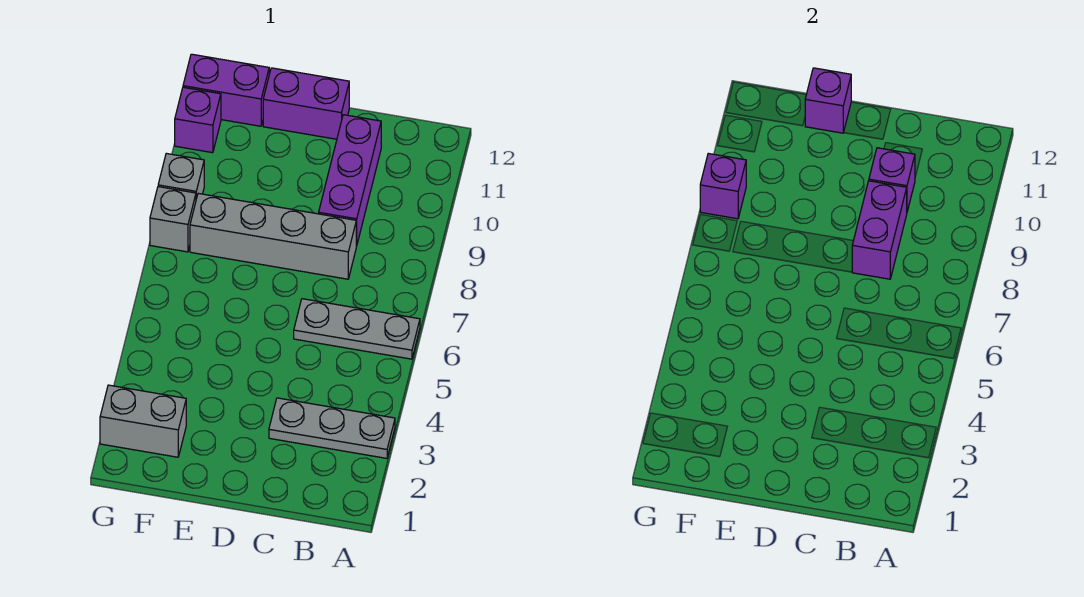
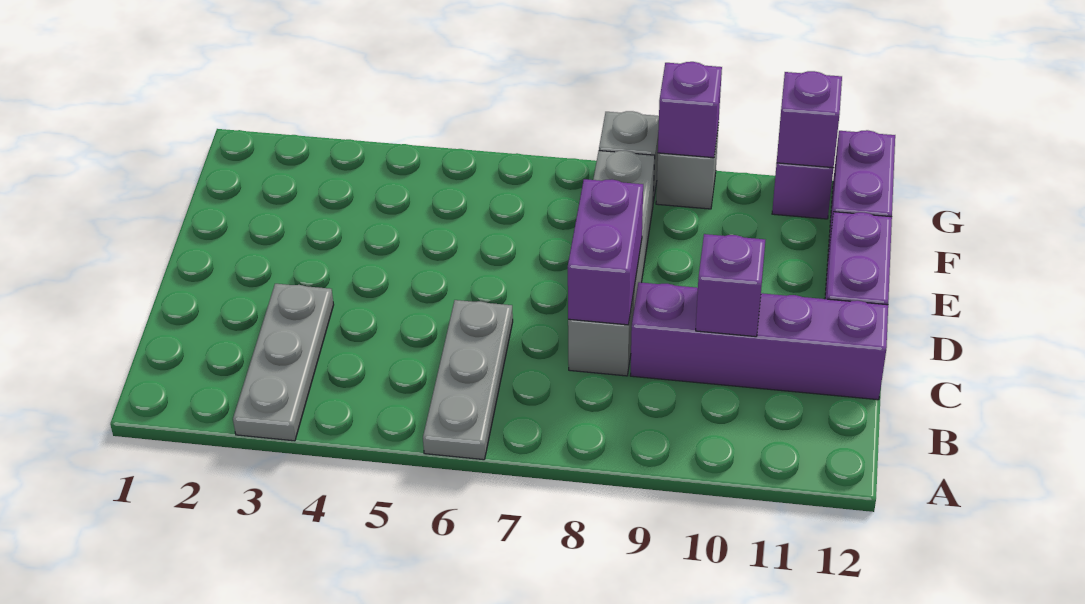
purple brick C8:C9 level 2 -> purple brick C8:D8 level 2
purple brick C9:C11 level 1 -> purple brick C9:C12 level 1
purple brick E12 level 2 -> purple brick G11 level 2
grey brick F2:G2 level 1 -> none

